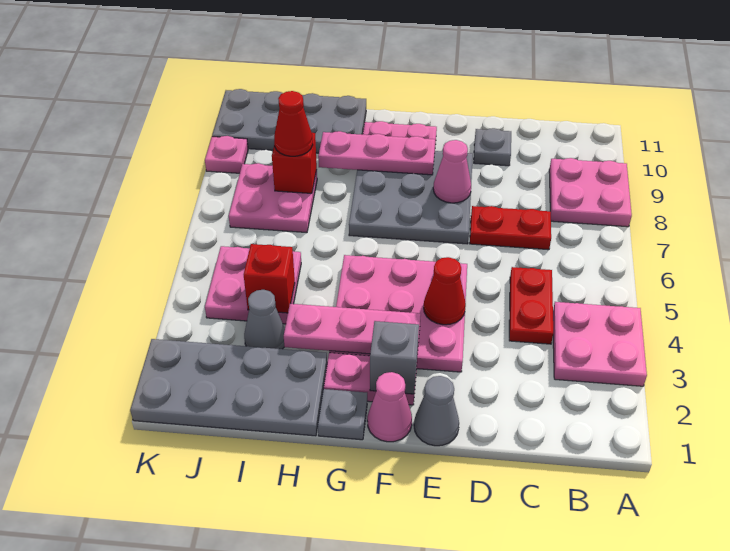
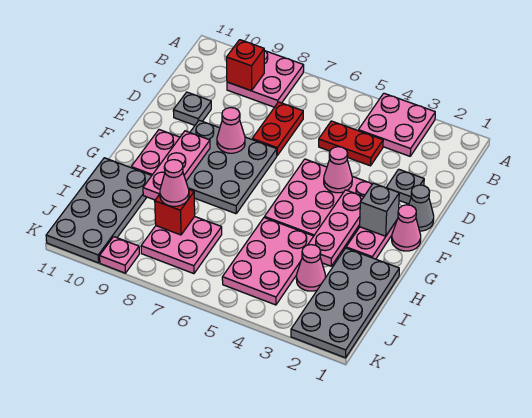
red cone E4 level 2 -> pink cone E4 level 2
grey plate G1 level 1 -> grey plate D2 level 1
grey cone I3 level 1 -> pink cone I3 level 1
pink plate I4:J5 level 1 -> pink plate H4:J5 level 1
red brick I4 level 2 -> red brick B9 level 2
red cone I8 level 3 -> pink cone I8 level 3

